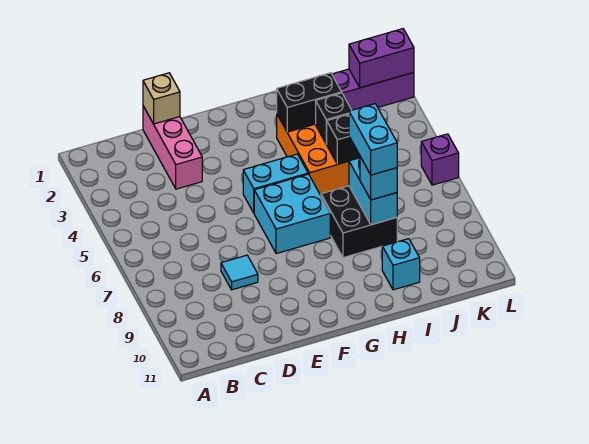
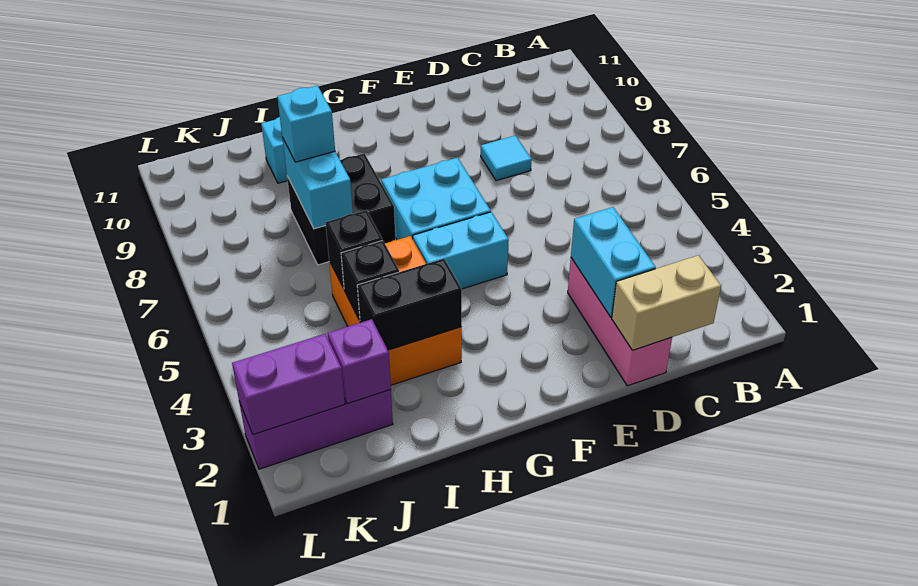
tan brick D1 level 2 -> tan brick C1:D1 level 2
cyan brick I7:I8 level 4 -> cyan brick D2:D3 level 2
purple brick L6 level 1 -> purple brick J2 level 2

